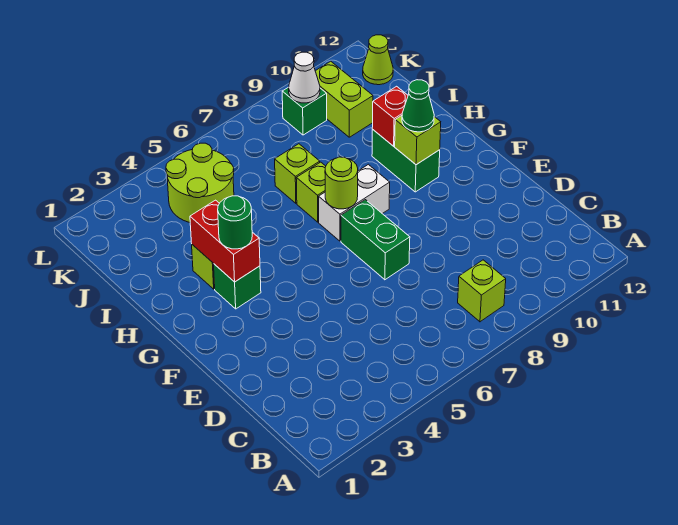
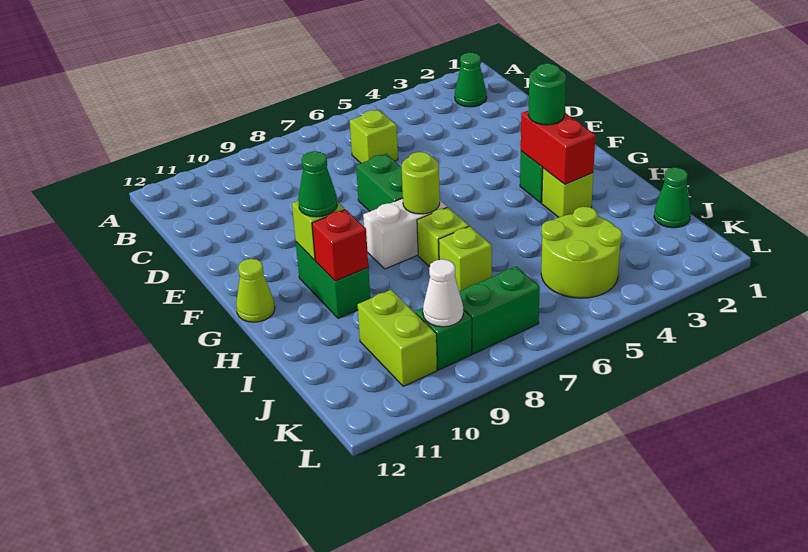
none -> green cone B2 level 1
lime brick B8 level 1 -> lime brick C6 level 1
none -> green cone J1 level 1
none -> green brick K7:K8 level 1
lime cone K12 level 1 -> lime cone G12 level 1

